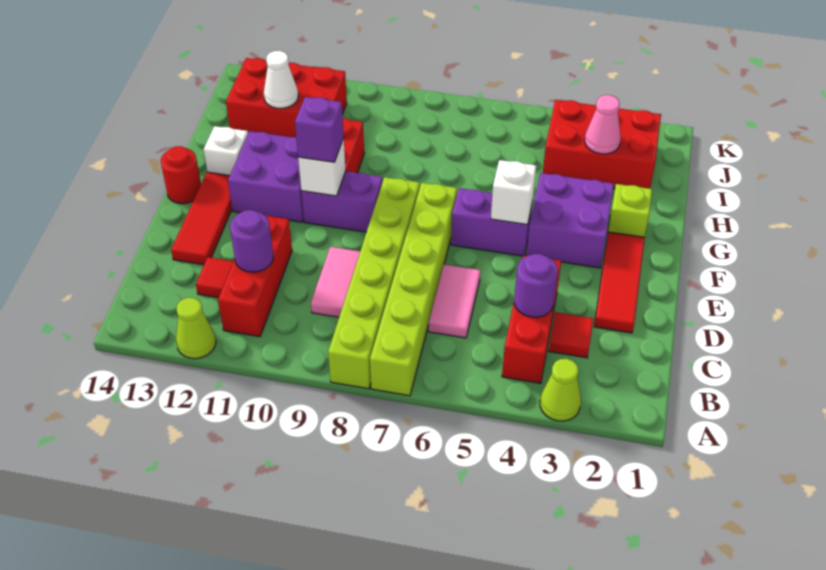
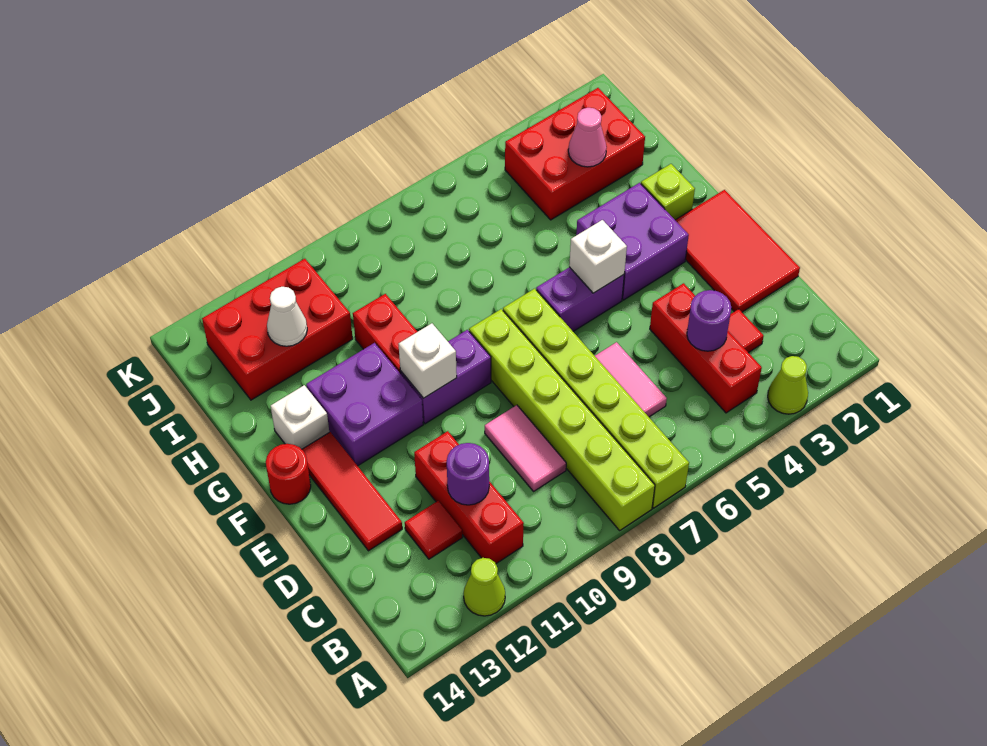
red tile D2:F2 level 1 -> red tile D1:F2 level 1
purple brick F10 level 3 -> none

